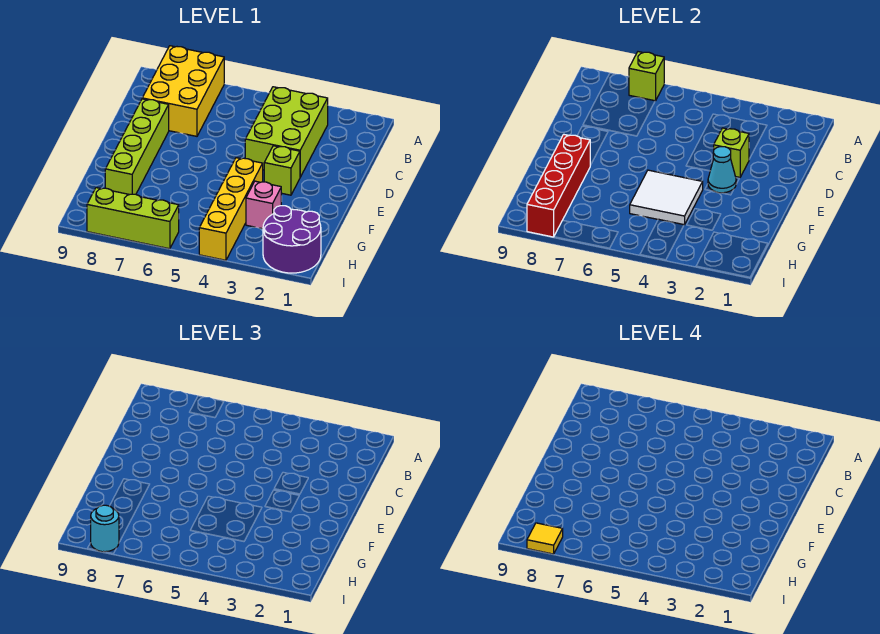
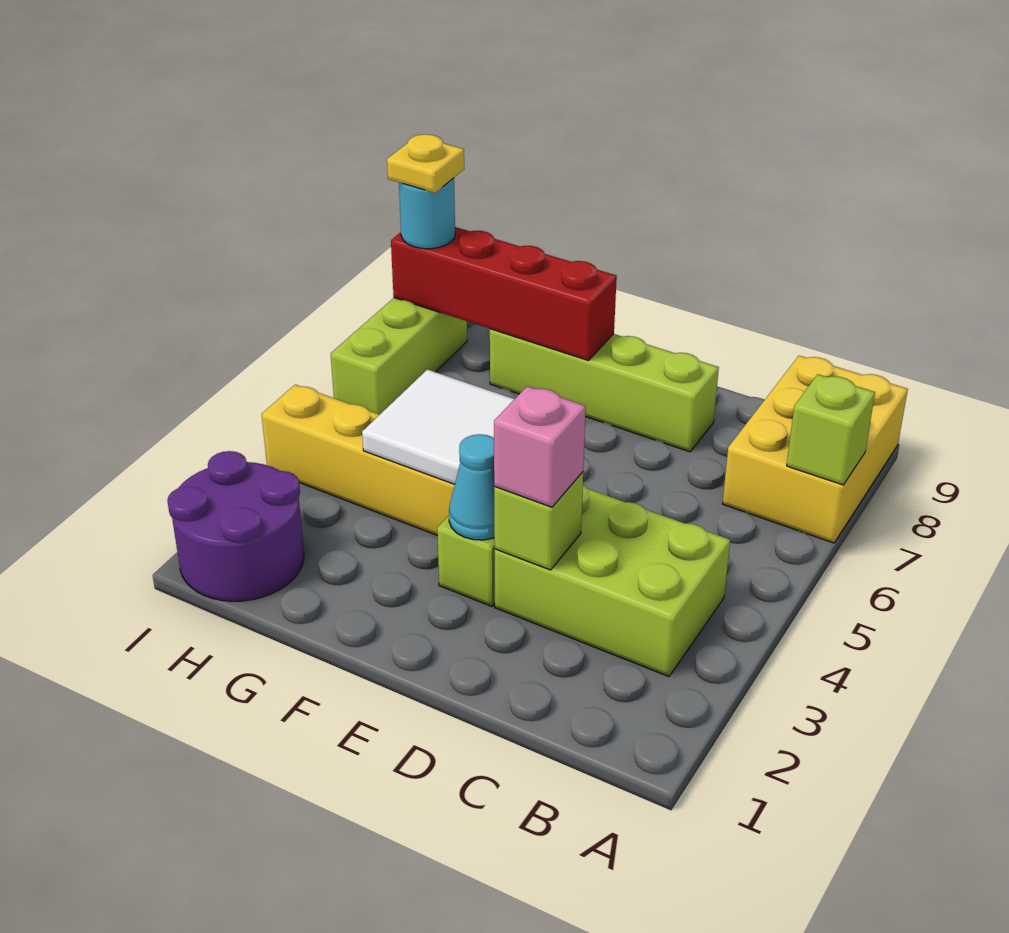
yellow brick A7:C8 level 1 -> yellow brick A7:B9 level 1
pink brick G3 level 1 -> pink brick D3 level 3
yellow tile I8 level 4 -> yellow plate I8 level 4

